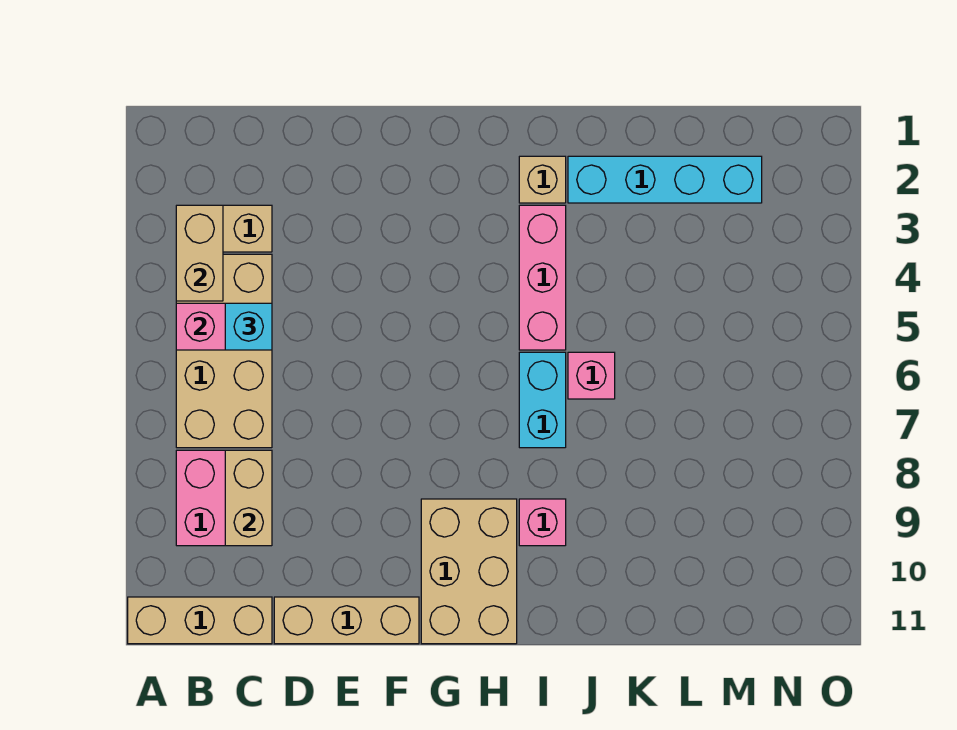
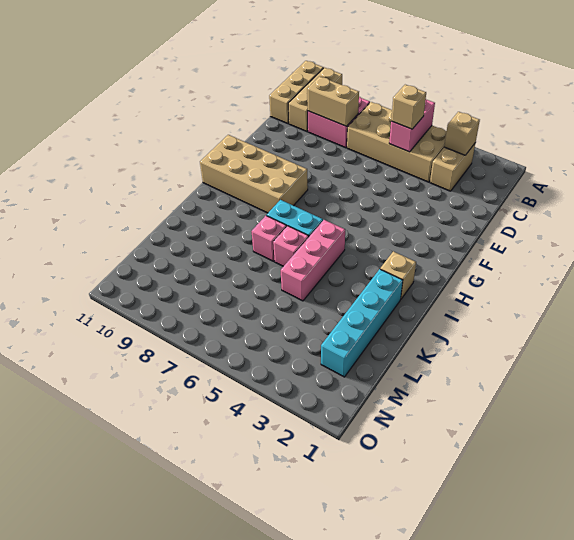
tan brick B3:B4 level 2 -> tan brick B3 level 2
cyan brick C5 level 3 -> tan brick C5 level 3
tan brick D11:F11 level 1 -> tan brick A10:C10 level 1
tan brick G9:H11 level 1 -> tan brick G8:H11 level 1
pink brick I3:I5 level 1 -> pink brick I5:K5 level 1
pink brick I9 level 1 -> pink brick J7 level 1

